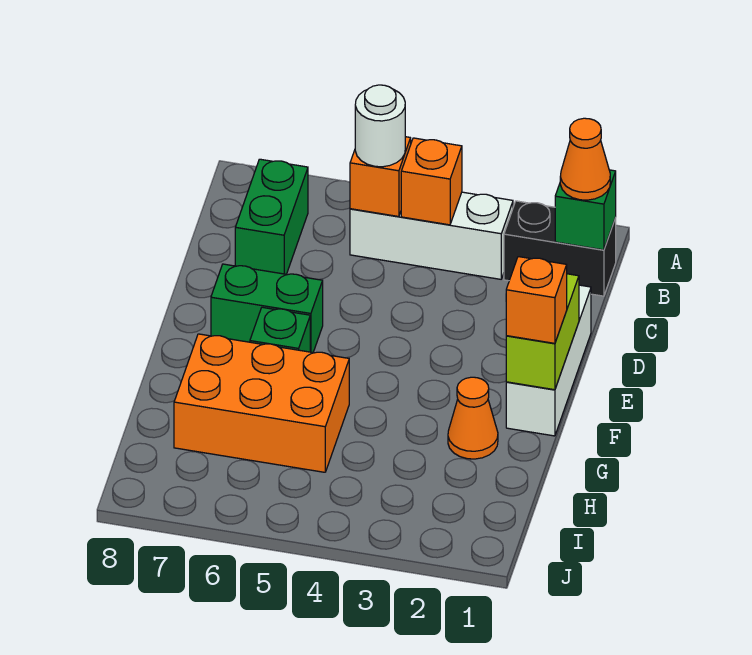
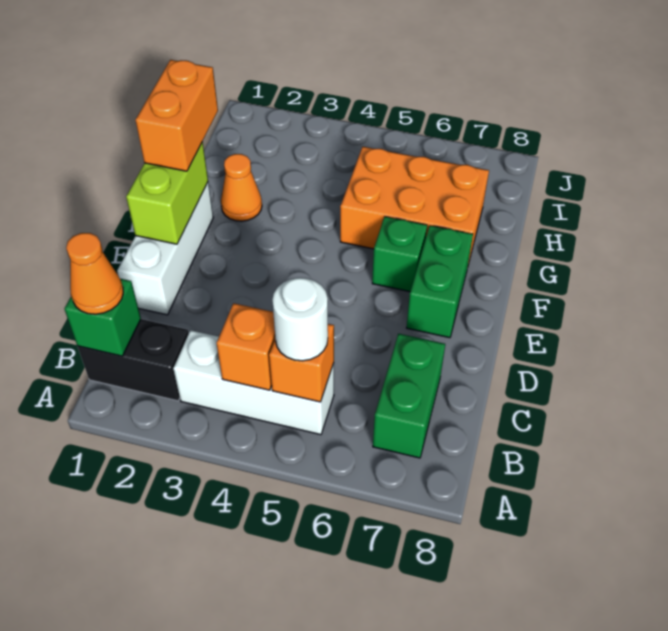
green brick E6:E7 level 1 -> green brick E7:F7 level 1
orange brick F1 level 3 -> orange brick F1:G1 level 3

